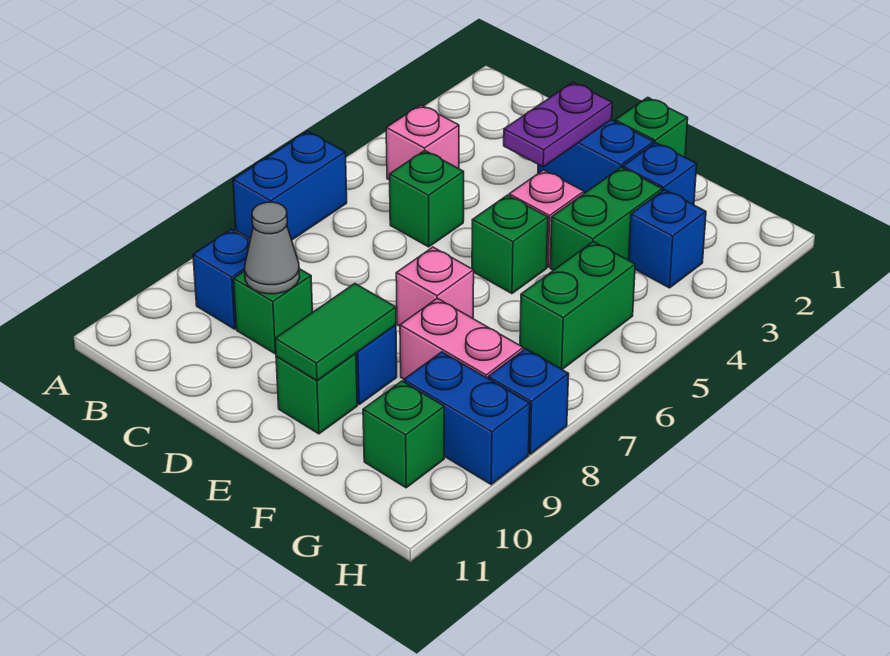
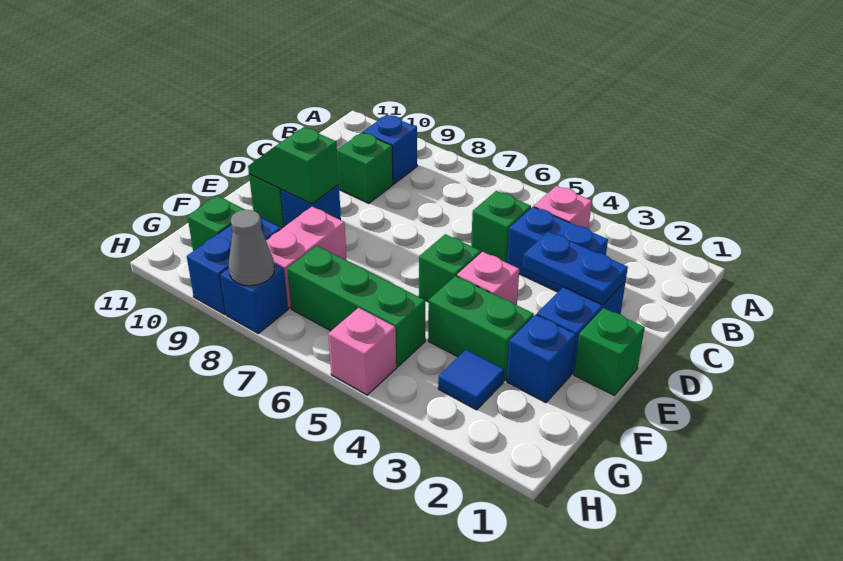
blue brick A6:A7 level 1 -> blue brick C3:C4 level 1
grey cone C9 level 2 -> grey cone H8 level 2
purple plate D2:D3 level 2 -> blue plate D2:D3 level 2
pink brick E7 level 1 -> pink brick H5 level 1
green tile E9:E10 level 2 -> green slope E9:E10 level 2 top 9
blue brick G3 level 1 -> blue tile G3 level 1
green brick G5:G6 level 1 -> green brick G5:G7 level 1

